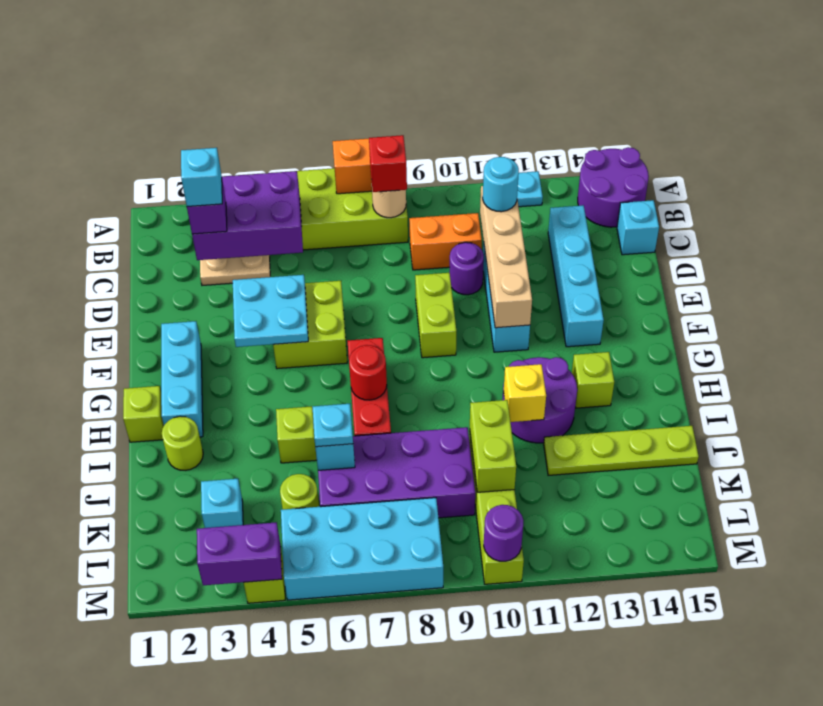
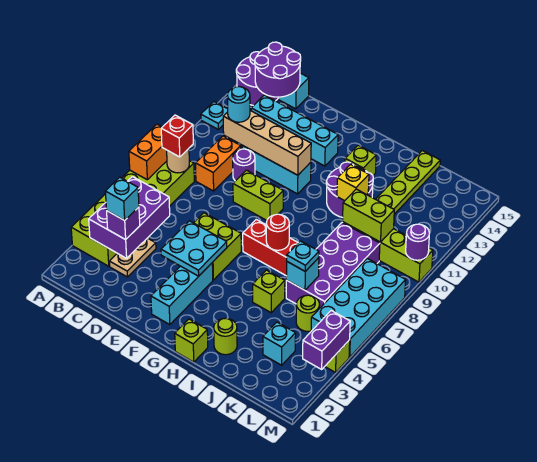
none -> purple round brick B14:C15 level 2
cyan brick F2:H2 level 1 -> cyan brick F2:F4 level 1

